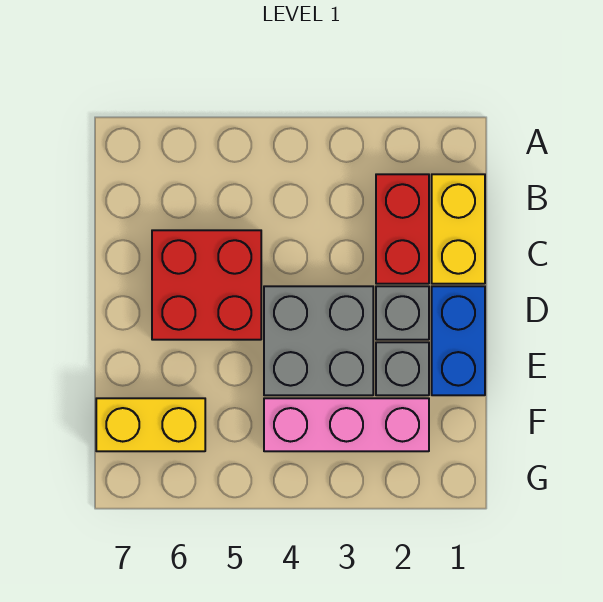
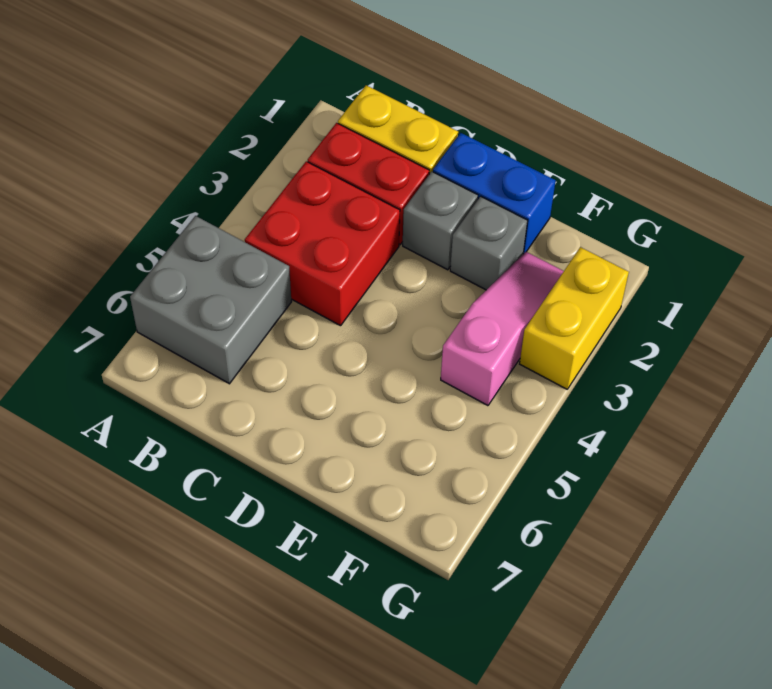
red brick C5:D6 level 1 -> red brick B3:C4 level 1
grey brick D3:E4 level 1 -> grey brick A5:B6 level 1
pink brick F2:F4 level 1 -> pink slope F2:F4 level 1 top 4
yellow brick F6:F7 level 1 -> yellow brick G2:G3 level 1

